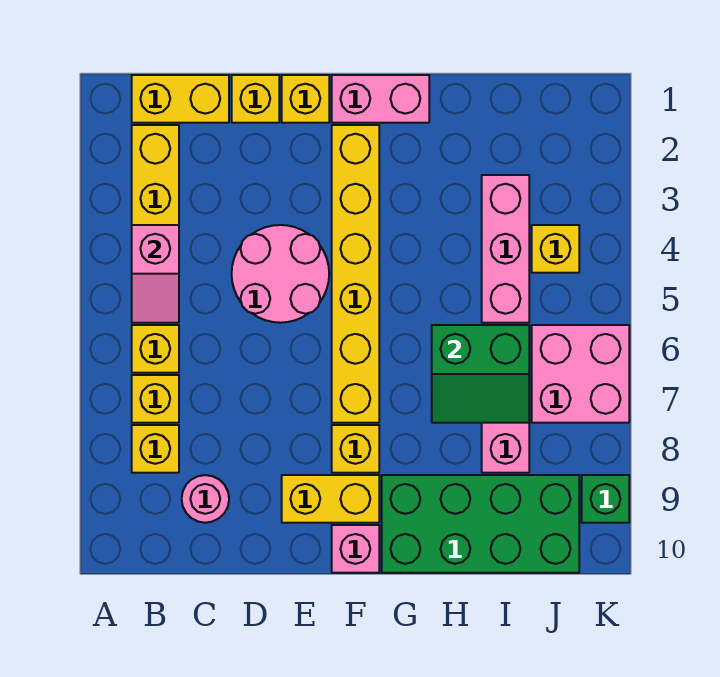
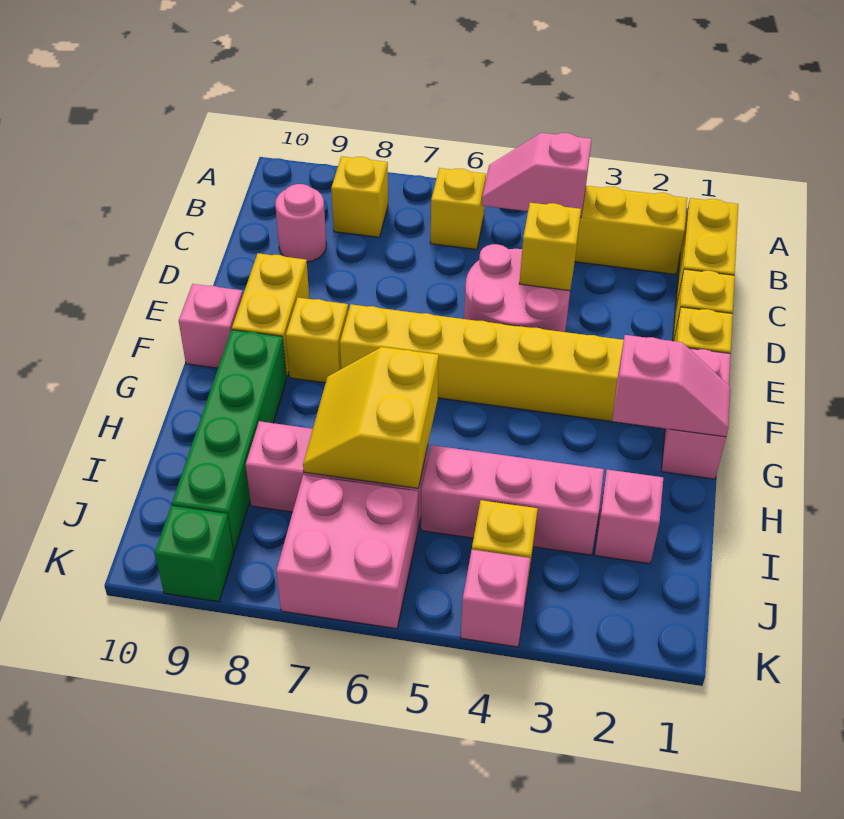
yellow brick B7 level 1 -> yellow brick D4 level 2
none -> pink slope G1:G2 level 2 top 2
green brick G9:J10 level 1 -> green brick G9:J9 level 1
green slope H6:I7 level 2 top 6 -> yellow slope H6:I7 level 2 top 6
none -> pink brick I2 level 1
none -> pink brick K4 level 1

